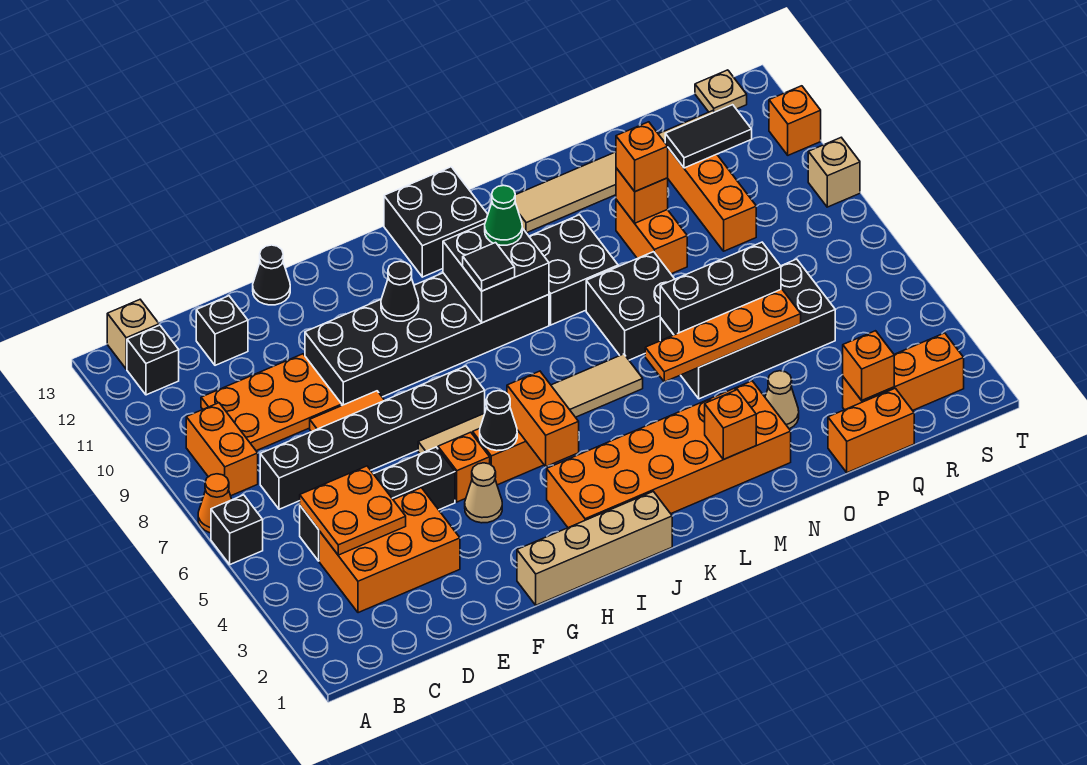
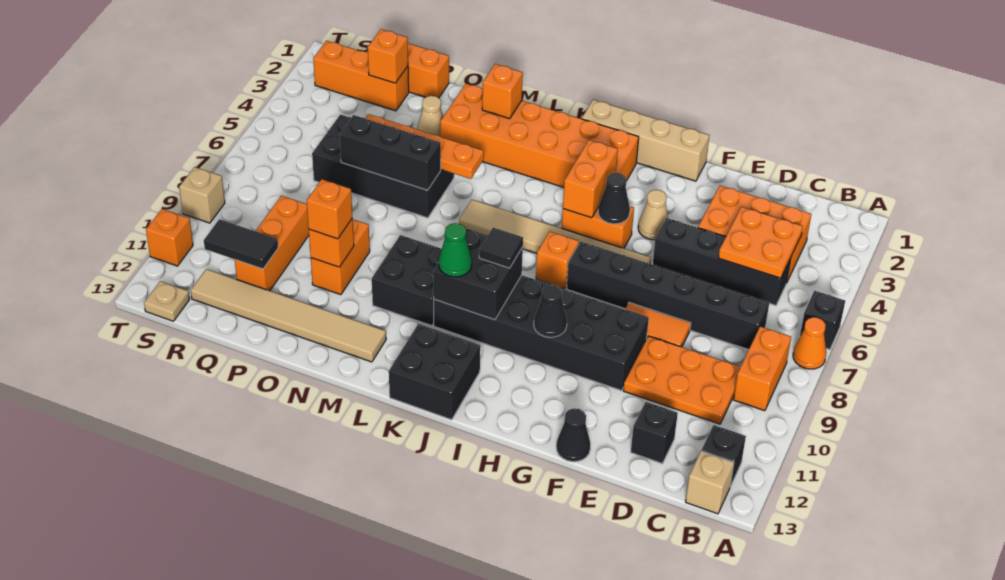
orange brick G5 level 1 -> orange brick I7 level 1
black brick M7:N8 level 1 -> none

